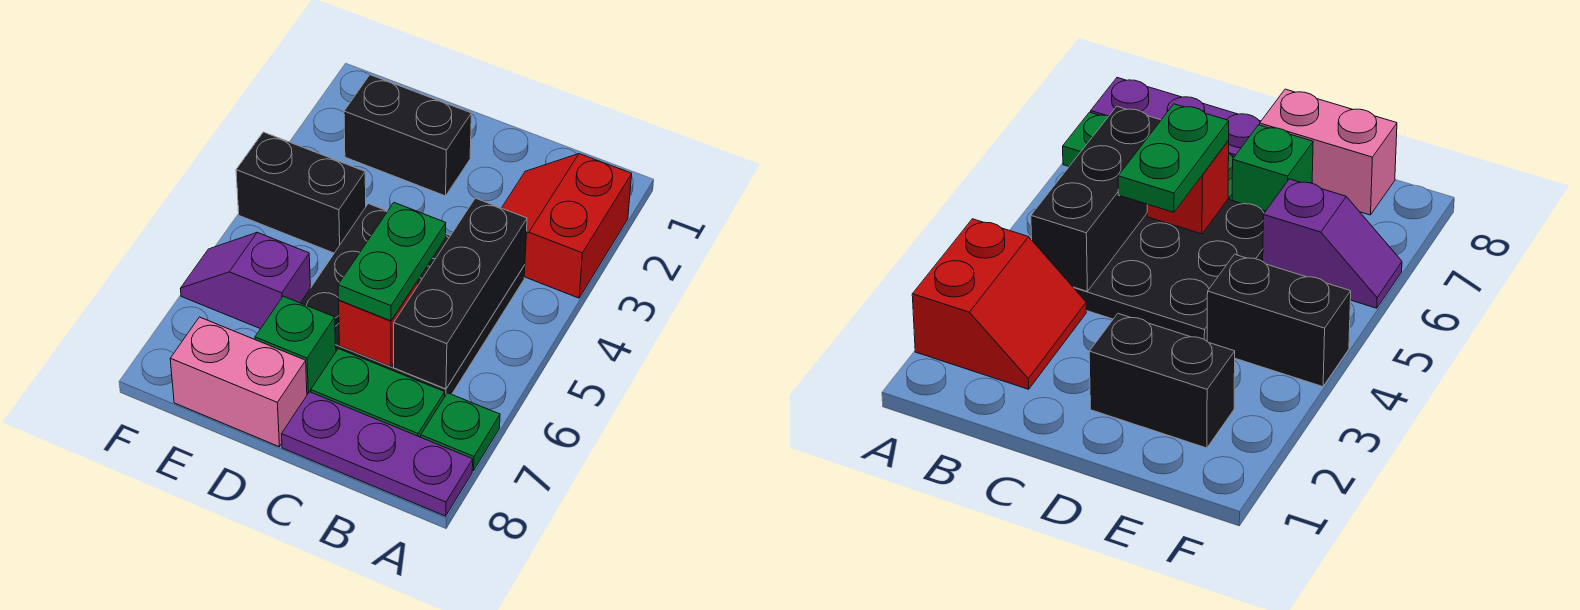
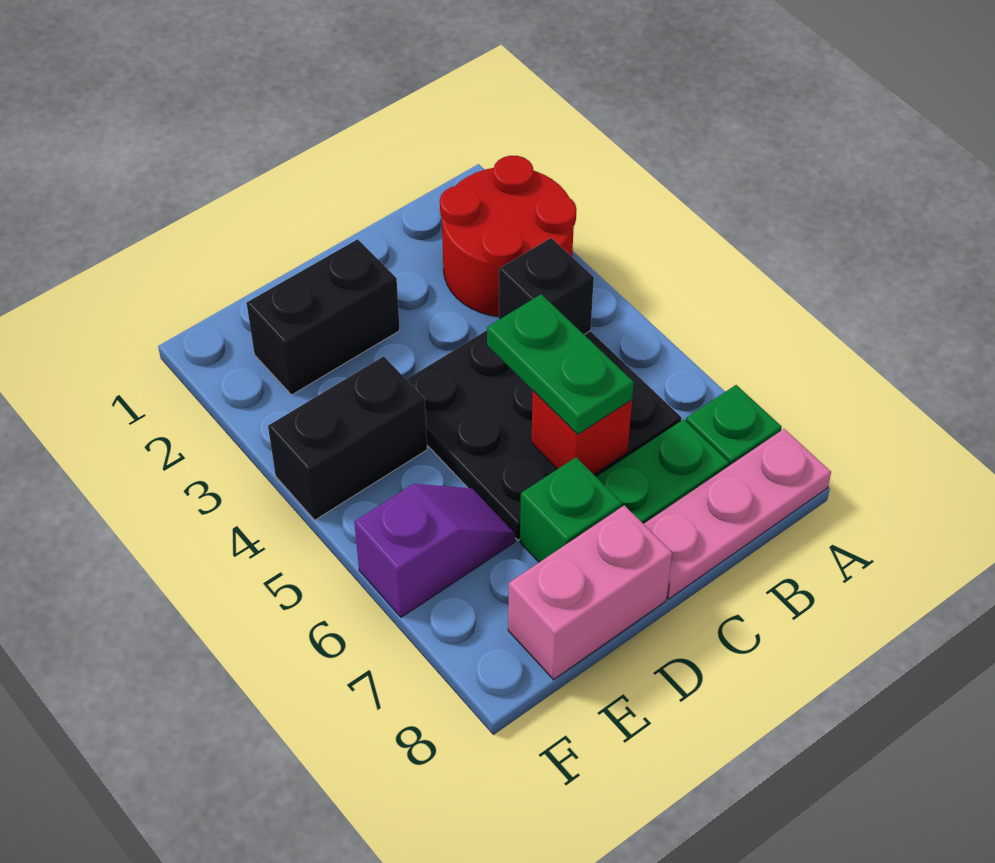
red slope A2:B3 level 1 top A -> red round brick A2:B3 level 1
purple plate A8:C8 level 1 -> pink plate A8:C8 level 1
black brick B4:B6 level 2 -> black brick B4 level 2
purple slope E6:F6 level 1 top E -> purple slope E6:F6 level 1 top F

